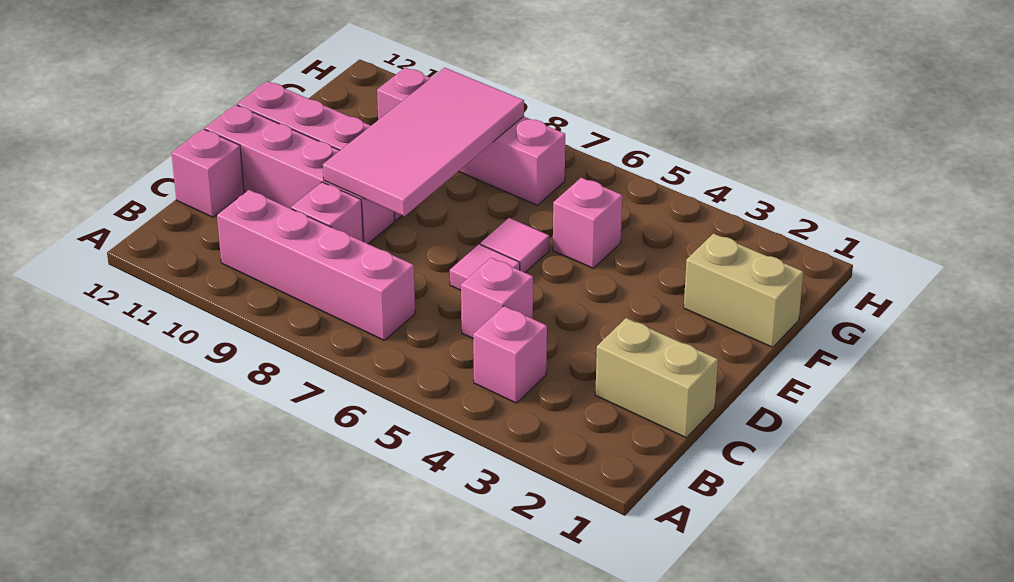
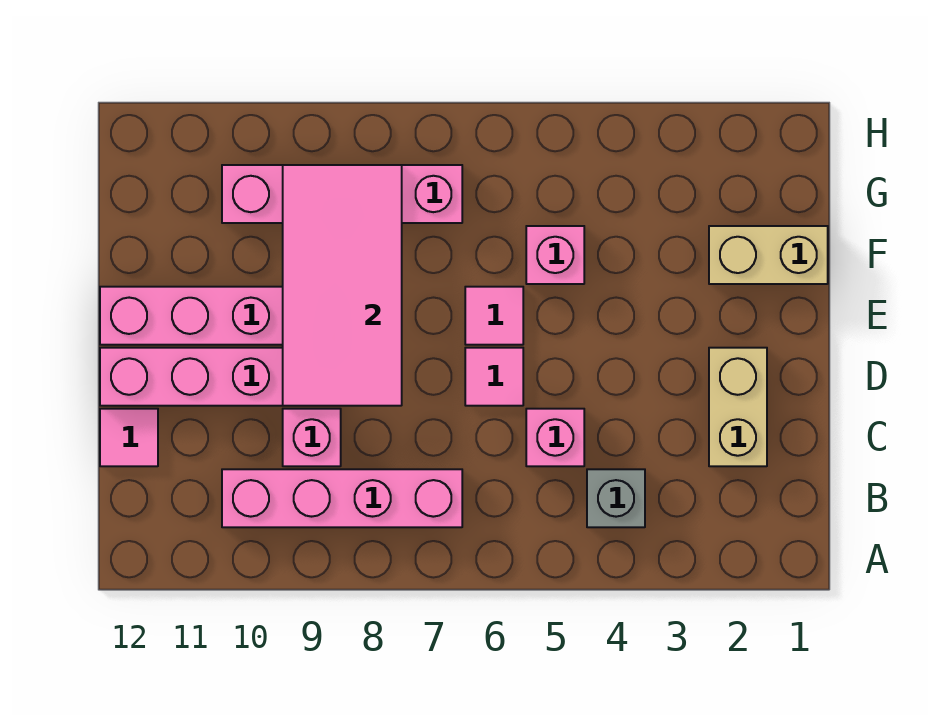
pink brick B4 level 1 -> grey brick B4 level 1
tan brick C1:C2 level 1 -> tan brick C2:D2 level 1
pink brick C12 level 1 -> pink tile C12 level 1

